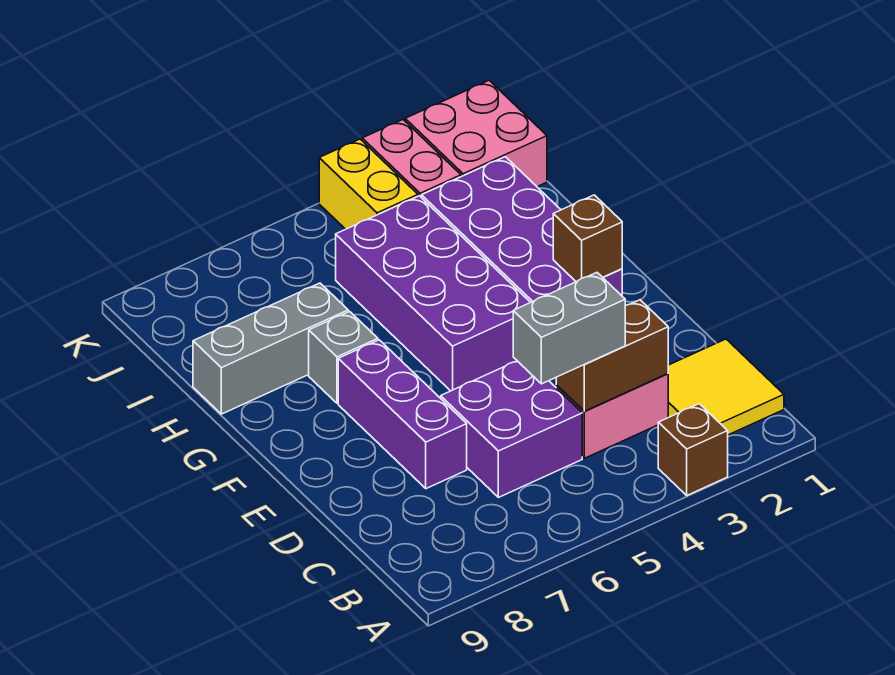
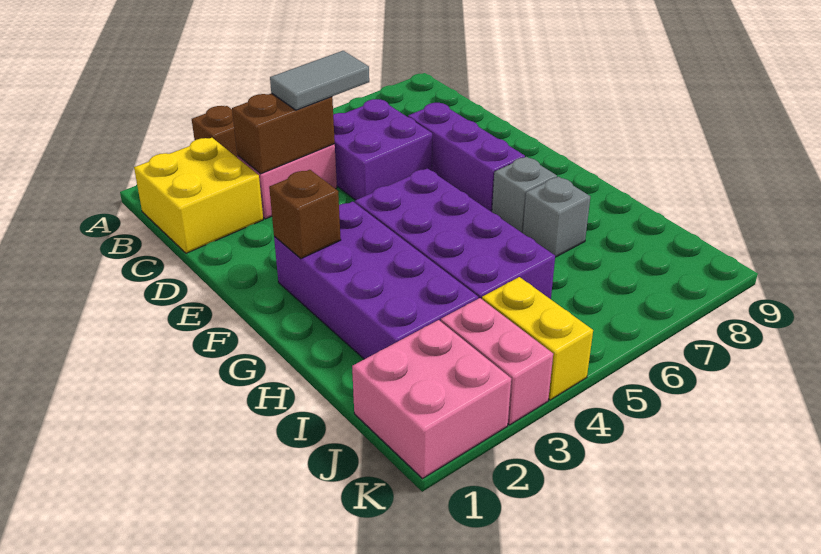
yellow tile B1:C2 level 1 -> yellow brick B1:C2 level 1
grey brick C4:C5 level 3 -> grey tile C4:C5 level 3
grey brick H7:H9 level 1 -> grey brick H7 level 1

